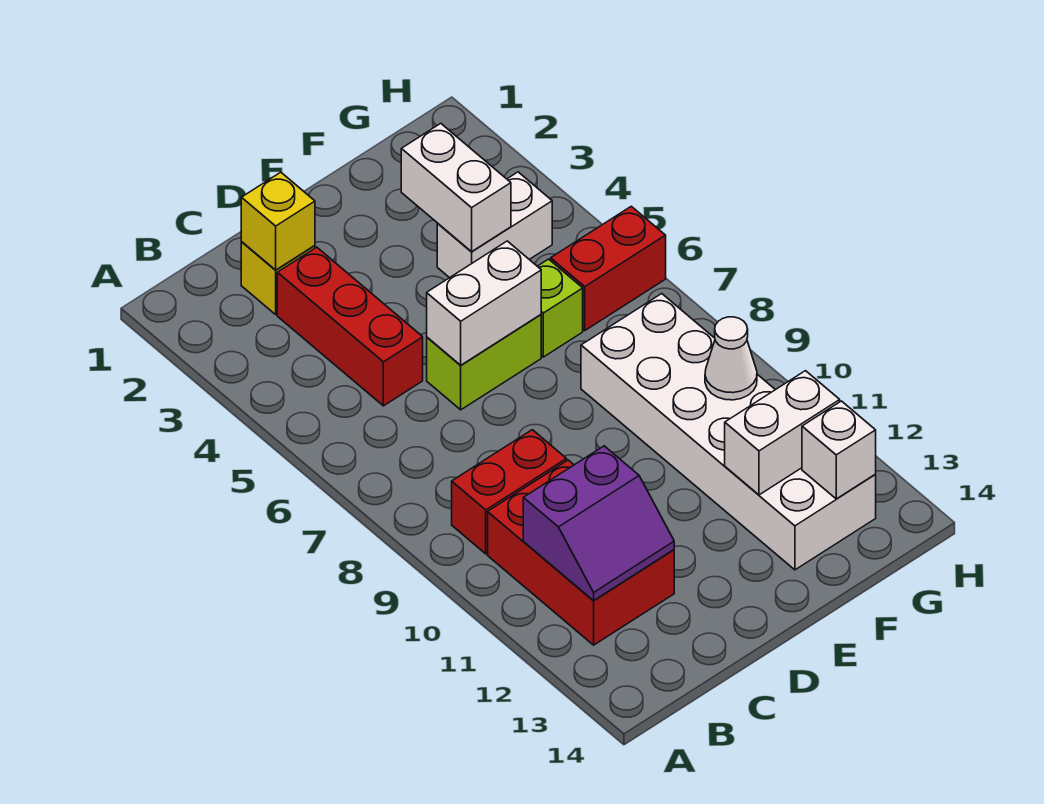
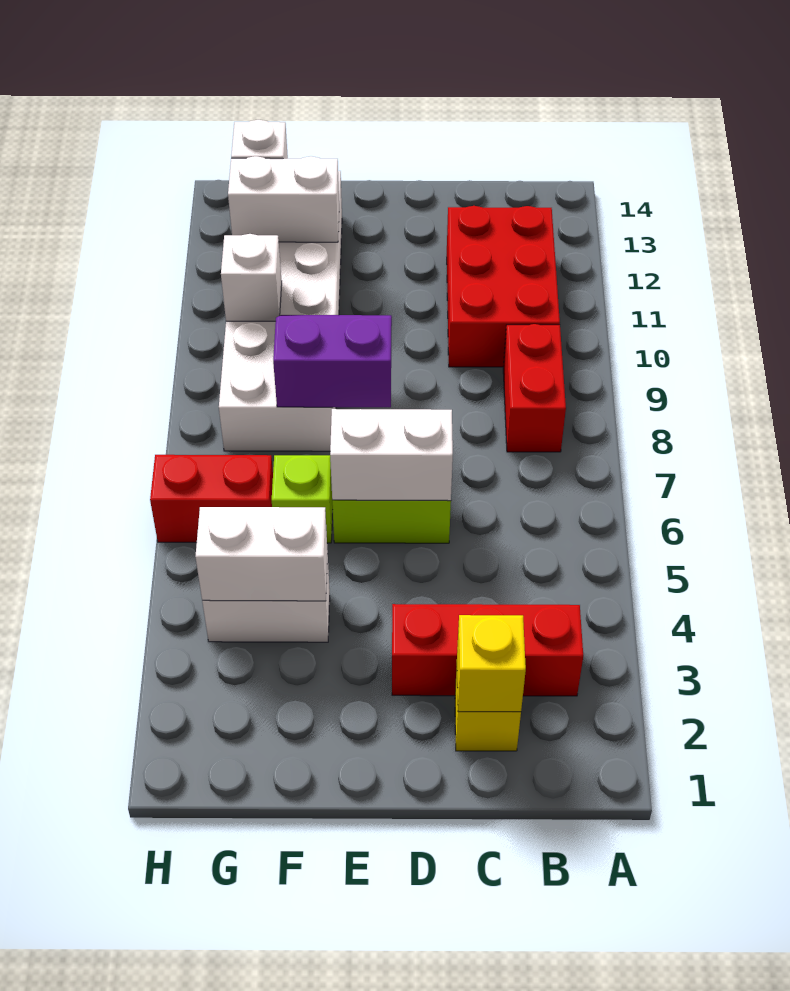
red brick B9:C9 level 1 -> red brick B8:B9 level 1
purple slope B11:C12 level 2 top 11 -> purple slope E8:F9 level 2 top 8
red brick C3:C5 level 1 -> red brick B3:D3 level 1
white brick F3:F4 level 2 -> white brick F4:G4 level 2
white cone G10 level 2 -> white brick G10 level 2

